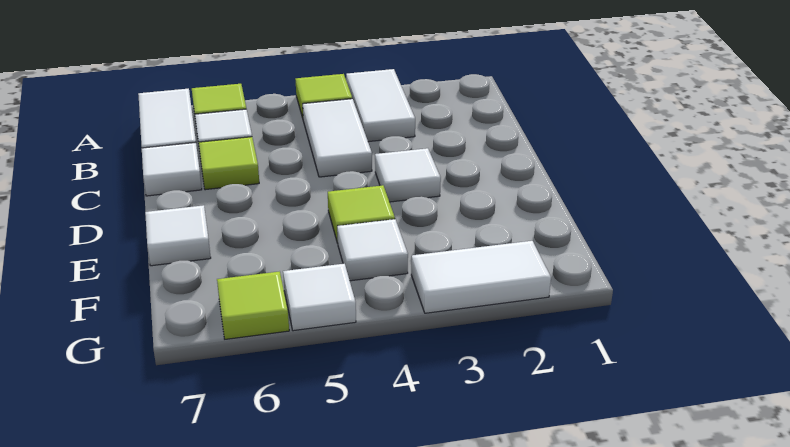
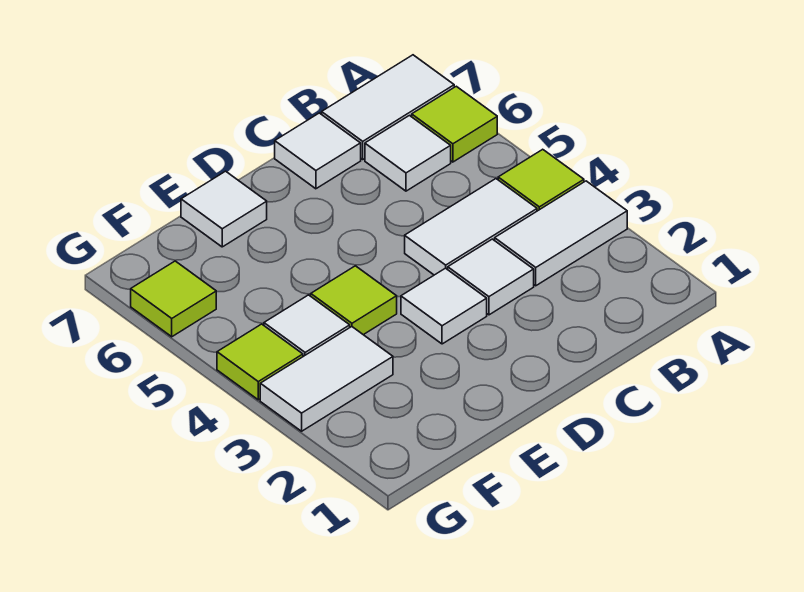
lime tile C6 level 1 -> lime tile G4 level 1
white tile G2:G3 level 1 -> white tile F3:G3 level 1
white tile G5 level 1 -> white tile C3 level 1

